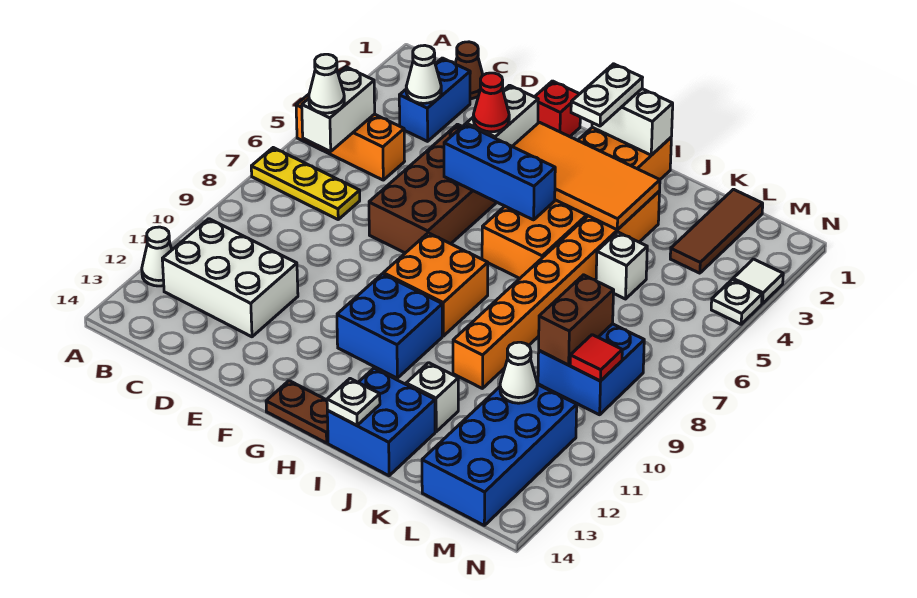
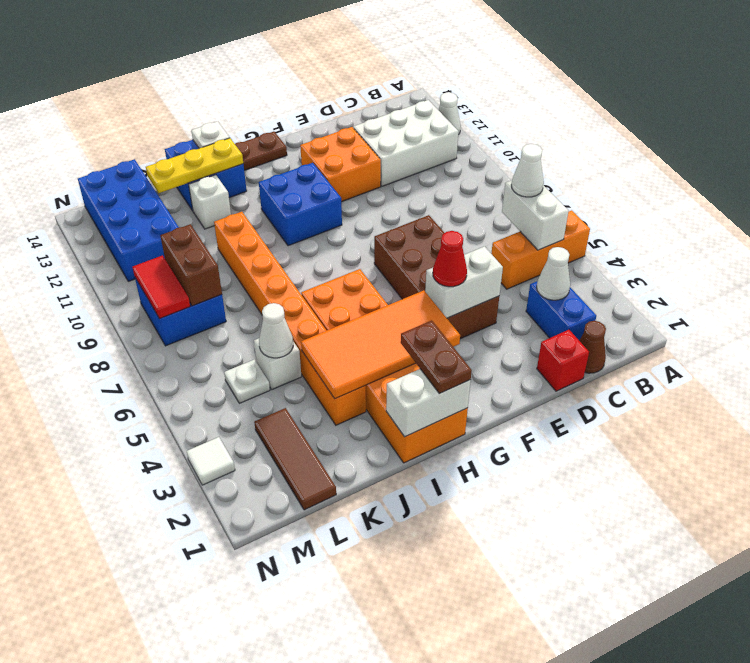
yellow plate A7:C7 level 1 -> yellow plate I13:K13 level 2
red brick F1 level 1 -> red brick D1 level 1
white brick F3:F4 level 2 -> white brick E4:F4 level 2
blue brick F5:H5 level 2 -> none
orange brick G8:H9 level 1 -> orange brick E11:F12 level 1
white plate H1:H2 level 3 -> brown plate H1:H2 level 3
white cone L11 level 2 -> white cone K5 level 2
red tile M9 level 2 -> red tile M8:M9 level 2
white plate N4 level 1 -> white plate L5 level 1

